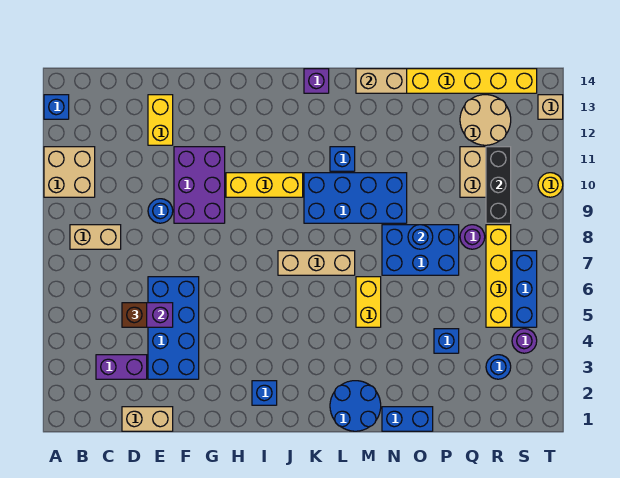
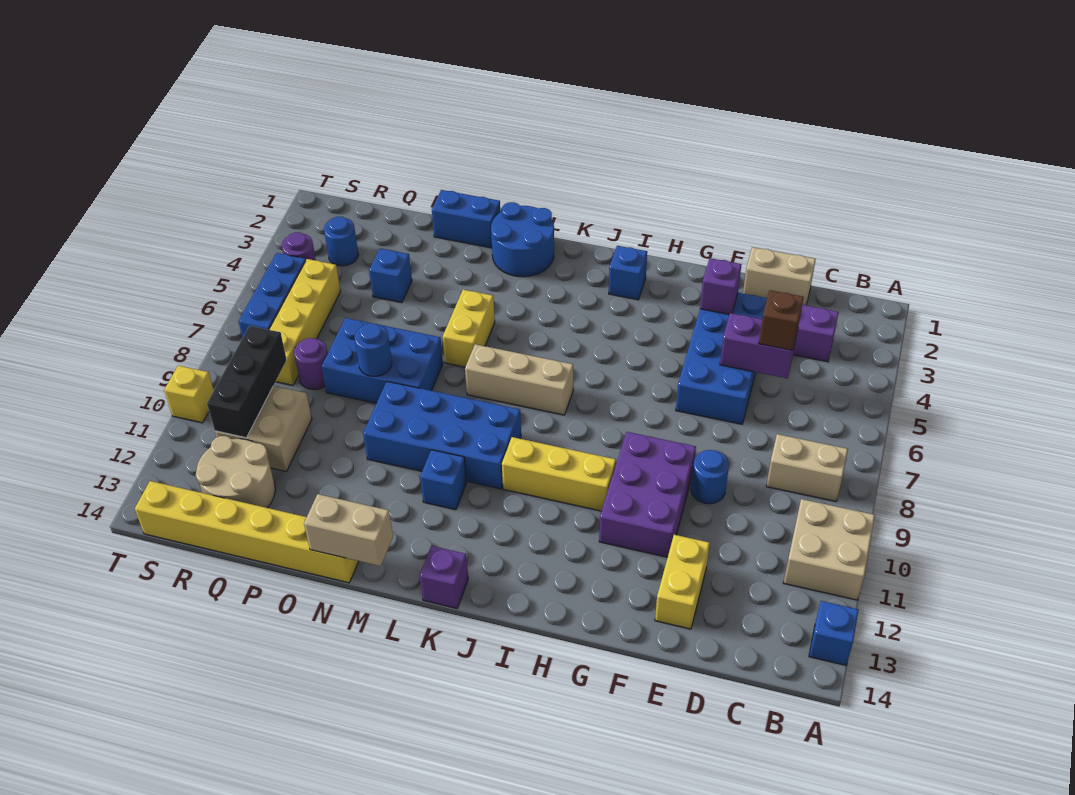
none -> purple brick F3 level 2
yellow round brick T10 level 1 -> yellow brick T10 level 1
tan brick T13 level 1 -> none

